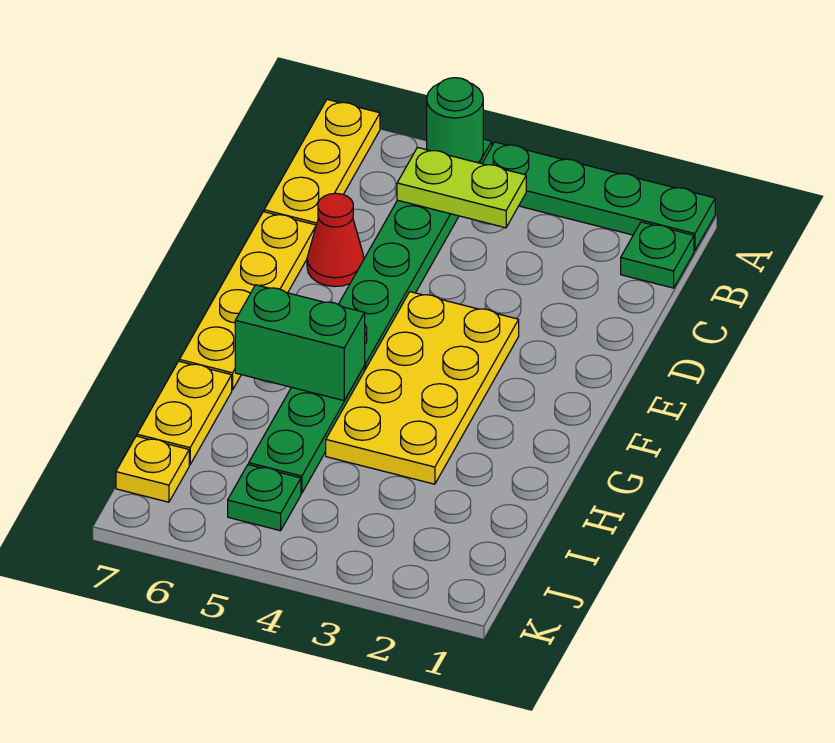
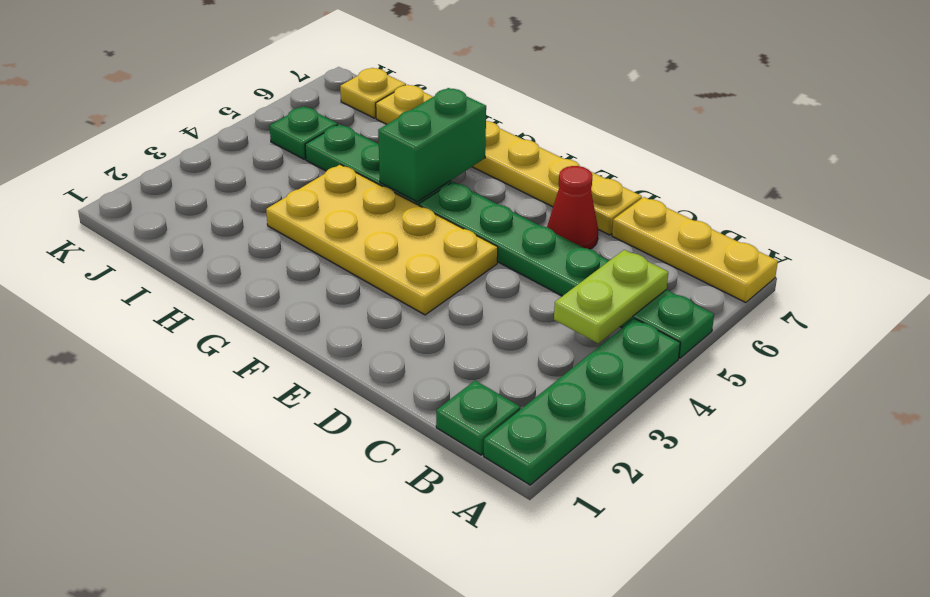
green round brick A5 level 2 -> none

